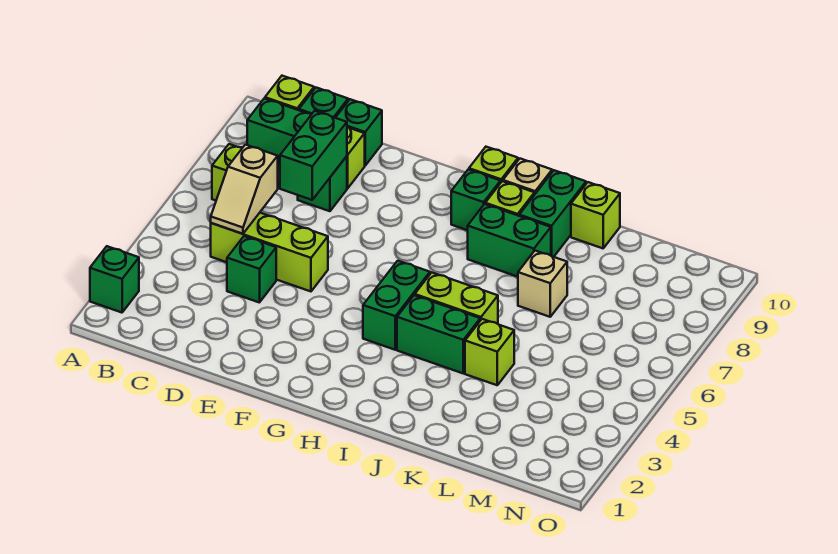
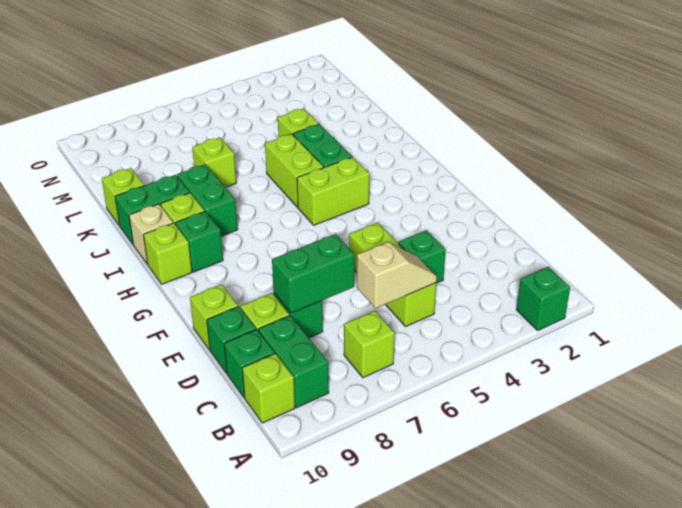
none -> lime brick E10 level 1
green brick H4:H5 level 1 -> lime brick H4:H5 level 1
tan brick K7 level 1 -> lime brick K7 level 1

